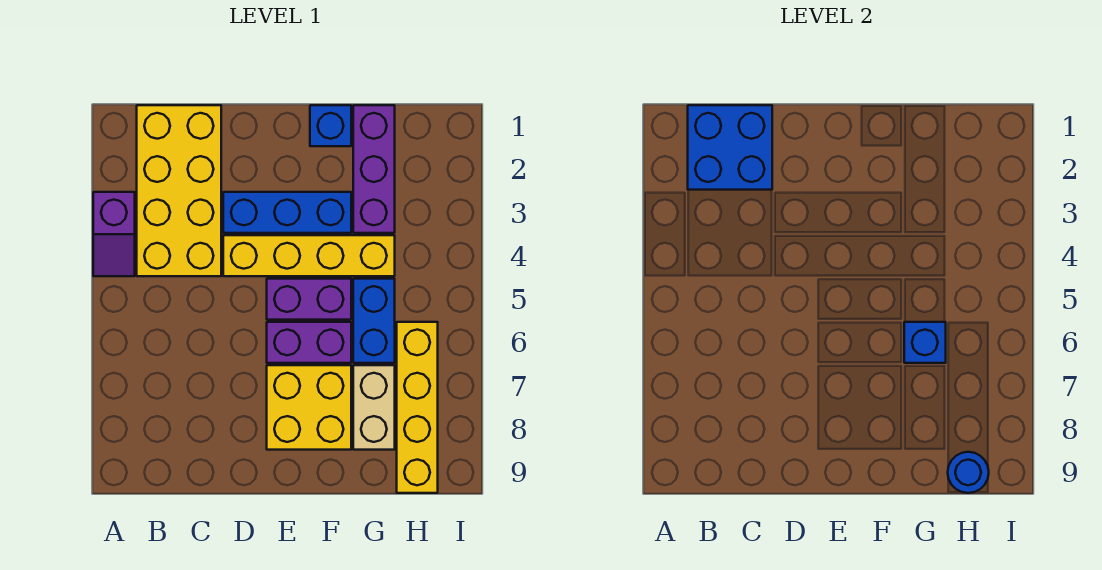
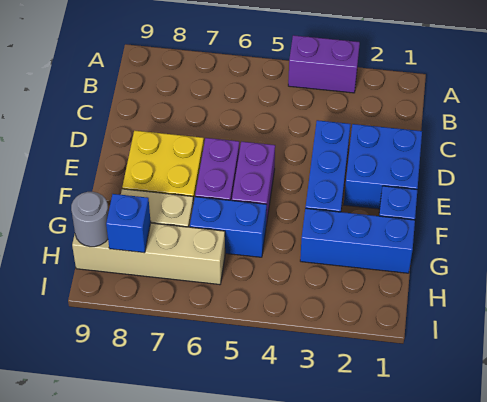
purple slope A3:A4 level 1 top 3 -> purple brick A3:A4 level 1
yellow brick B1:C4 level 1 -> none
blue brick B1:C2 level 2 -> blue brick D1:E2 level 1
yellow brick D4:G4 level 1 -> none
purple brick G1:G3 level 1 -> blue brick G1:G3 level 1
blue brick G6 level 2 -> blue brick H8 level 2
yellow brick H6:H9 level 1 -> tan brick H6:H9 level 1
blue round brick H9 level 2 -> grey round brick H9 level 2

